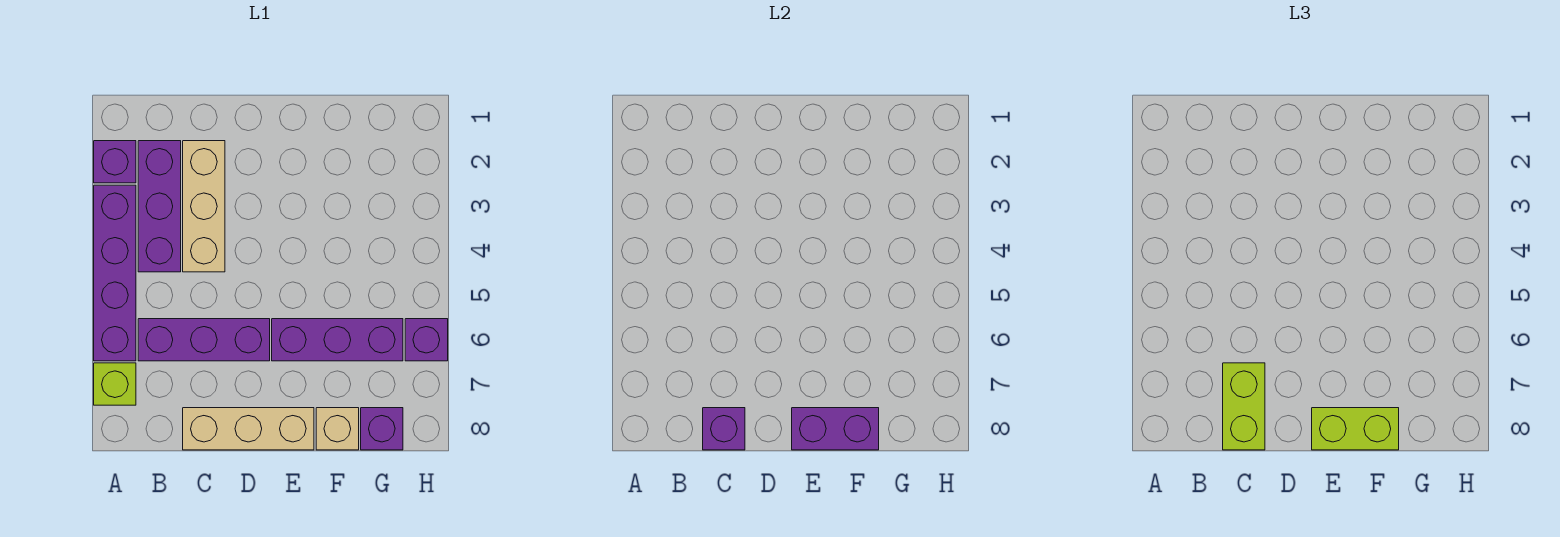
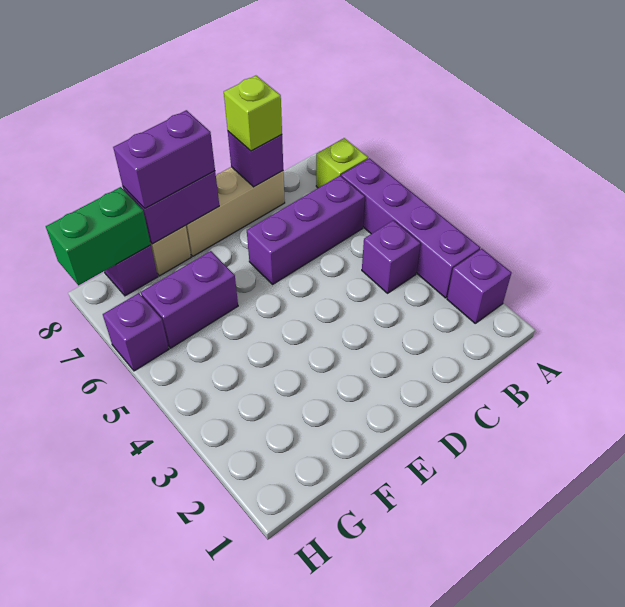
purple brick B2:B4 level 1 -> purple brick B4 level 1
tan brick C2:C4 level 1 -> none
lime brick C7:C8 level 3 -> lime brick C8 level 3
purple brick E6:G6 level 1 -> purple brick F6:G6 level 1
lime brick E8:F8 level 3 -> purple brick E8:F8 level 3
none -> green brick G8:H8 level 2

